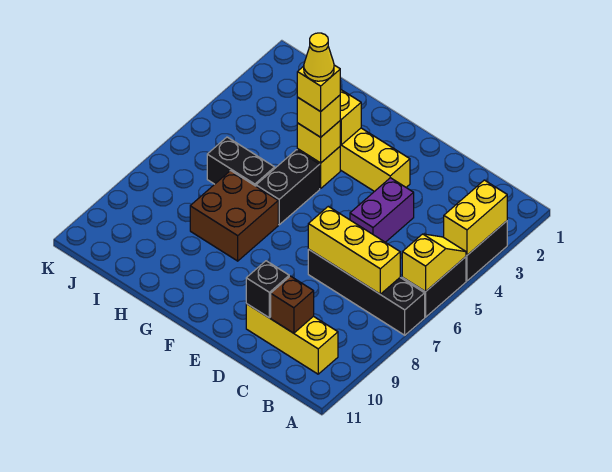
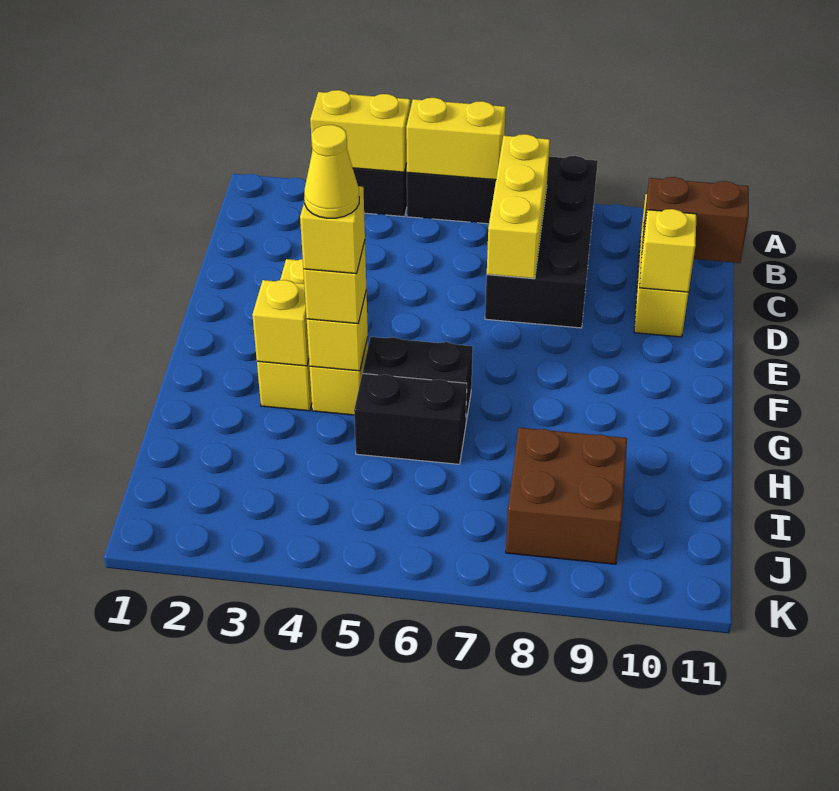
yellow slope A5:A6 level 2 top 6 -> yellow brick A5:A6 level 2
black brick A7:D7 level 1 -> black brick A7:D8 level 1
brown brick C10 level 2 -> brown brick C10:C11 level 2
purple brick D4:D5 level 1 -> none
black brick D10 level 2 -> yellow brick D10 level 2
brown brick G7:H8 level 1 -> brown brick I8:J9 level 1
black brick H6:I6 level 1 -> black brick H5:H6 level 1

